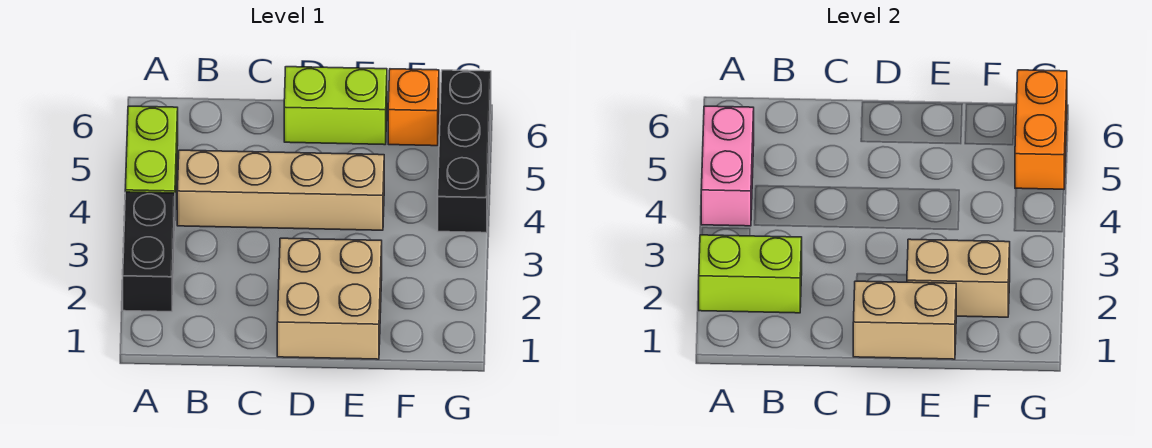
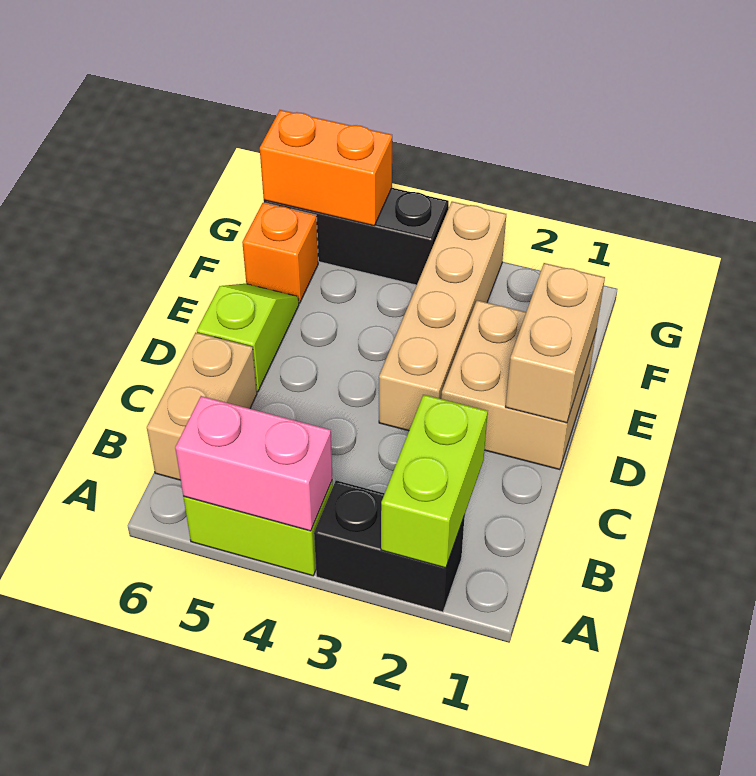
tan brick B4:E4 level 1 -> tan brick D3:G3 level 1
lime brick D6:E6 level 1 -> lime slope D6:E6 level 1 top D
tan brick E2:F2 level 2 -> tan brick B6:C6 level 1

